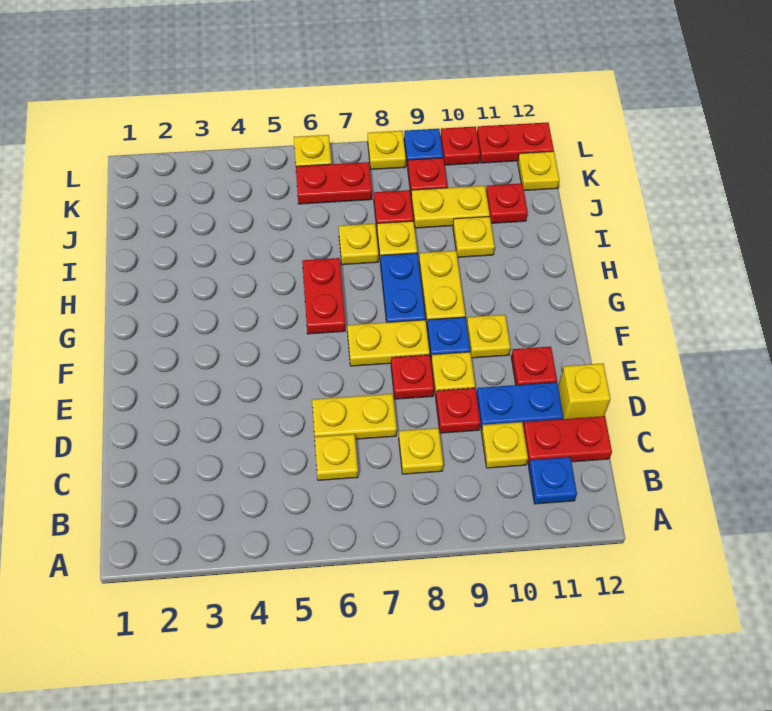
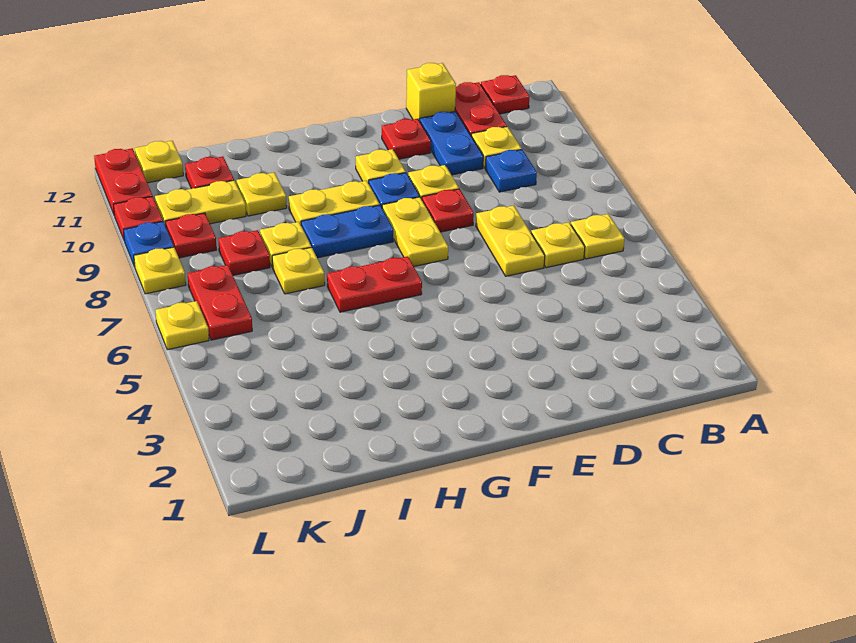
blue plate B11 level 1 -> blue plate C9 level 1
yellow plate C8 level 1 -> yellow plate B6 level 1
red plate D9 level 1 -> red plate B12 level 1
yellow plate J9:J10 level 1 -> yellow plate J10:K10 level 1

